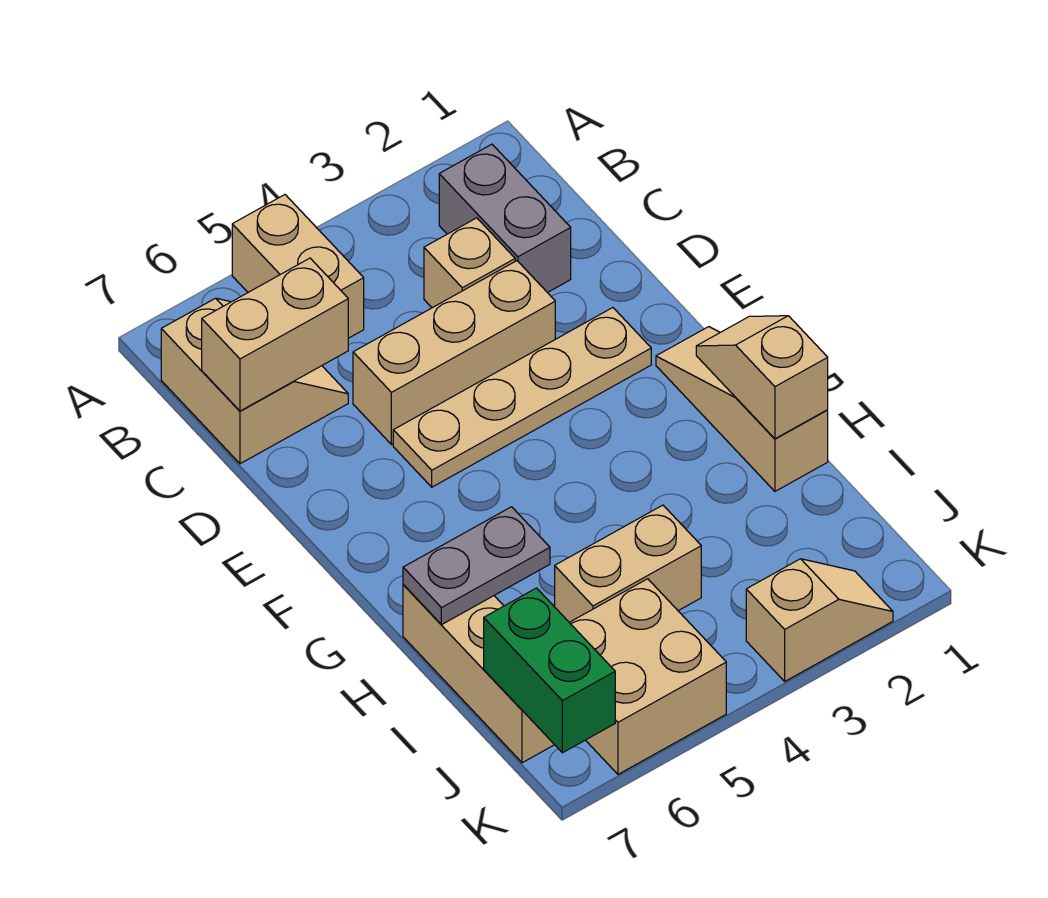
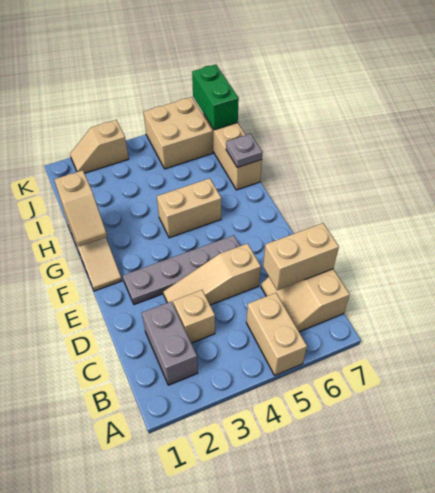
tan brick D3:D5 level 1 -> tan slope D3:D5 level 1 top 5
tan plate E2:E5 level 1 -> grey plate E2:E5 level 1
grey plate H6:H7 level 2 -> grey plate H7 level 2
tan brick I4:I5 level 1 -> tan brick G4:G5 level 1

